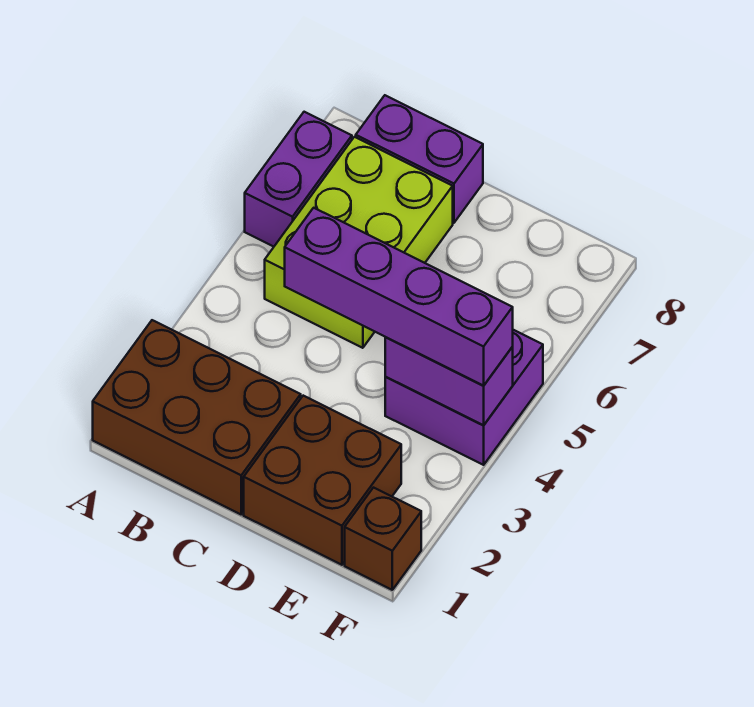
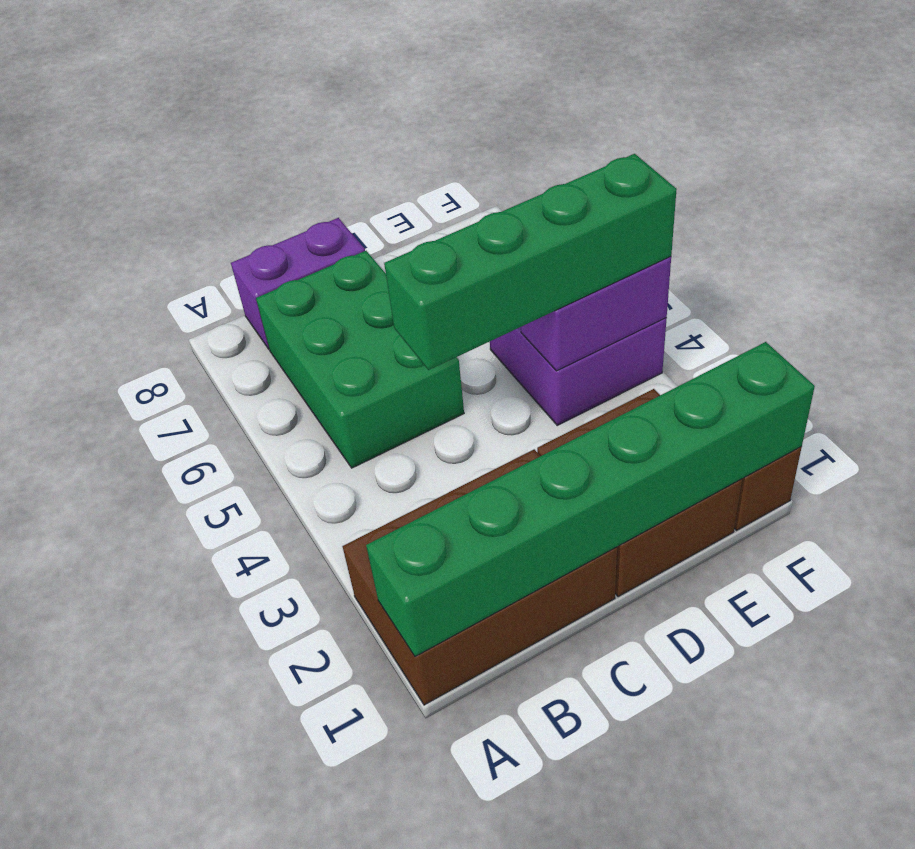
none -> green brick A1:F1 level 2
purple brick A6:A7 level 1 -> none
lime brick B5:C7 level 1 -> green brick B5:C7 level 1
purple brick C4:F4 level 3 -> green brick C4:F4 level 3

